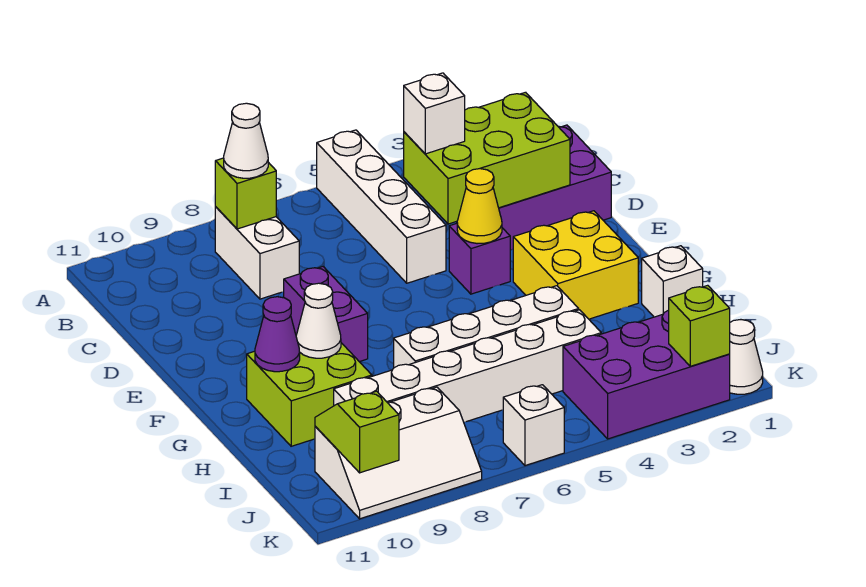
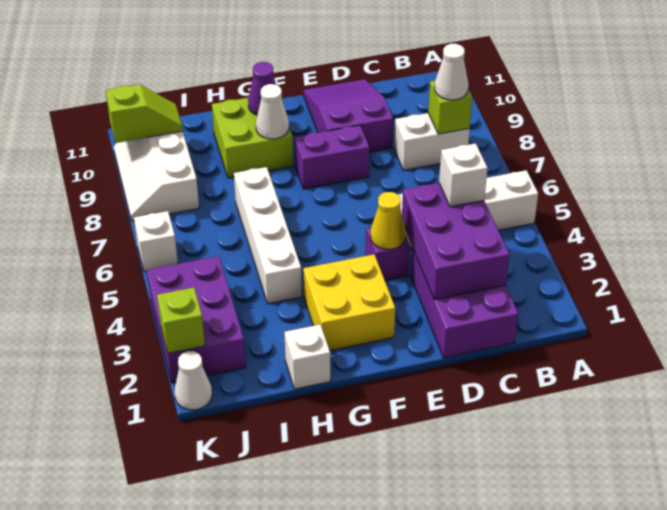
lime brick C2:D4 level 2 -> purple brick C2:D4 level 2
none -> purple slope D9:E11 level 1 top 9
white brick I4:I9 level 1 -> none

